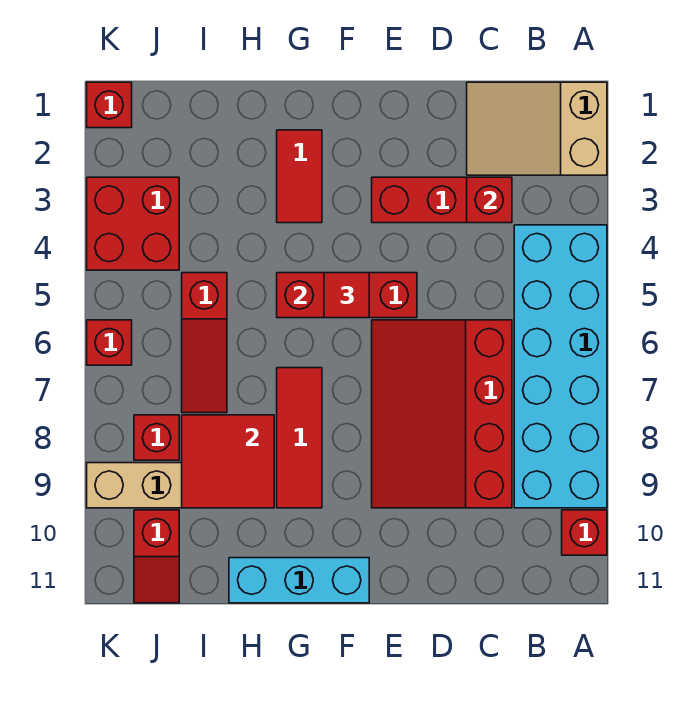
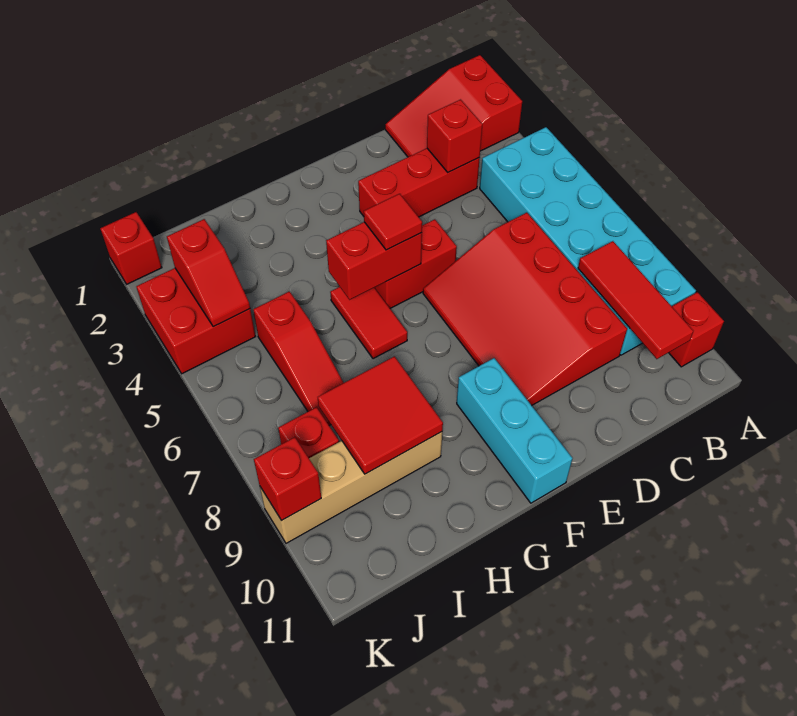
tan slope A1:C2 level 1 top A -> red slope A1:C2 level 1 top A
cyan brick F11:H11 level 1 -> cyan brick F9:F11 level 1
red tile G2:G3 level 1 -> red tile G5:G6 level 1
red tile G7:G9 level 1 -> red tile B8:B10 level 2
red slope J10:J11 level 1 top 10 -> red slope J3:J4 level 2 top 3
red brick K6 level 1 -> red brick K9 level 2

